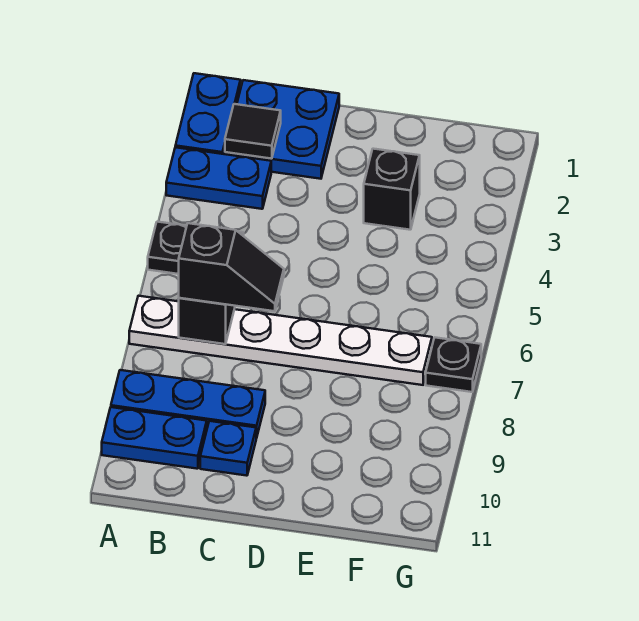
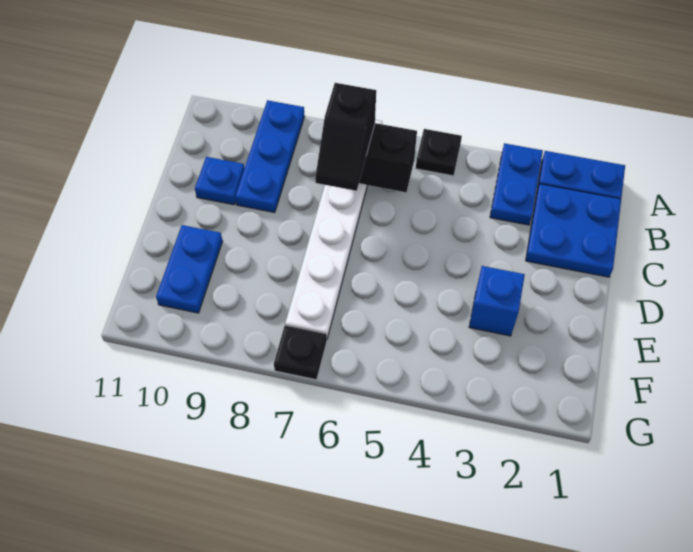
blue plate A10:B10 level 1 -> blue plate E10:F10 level 1
black tile B2 level 2 -> none
black brick E3 level 1 -> blue brick E3 level 1

